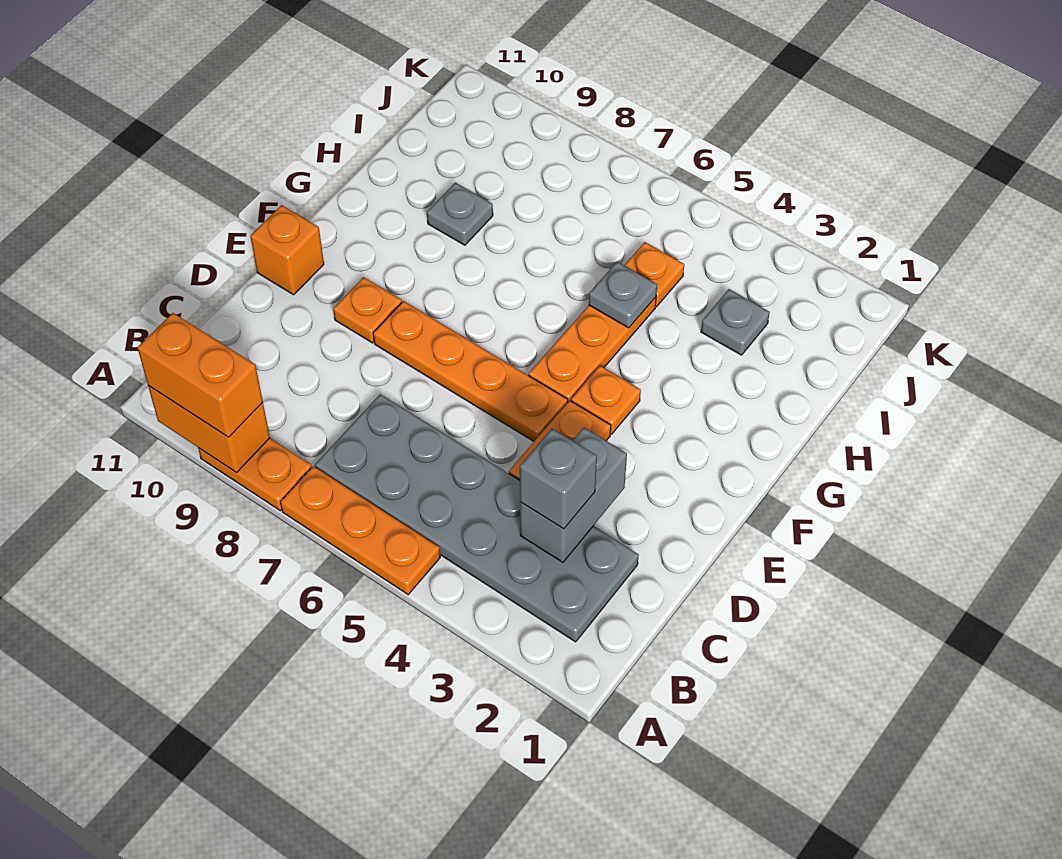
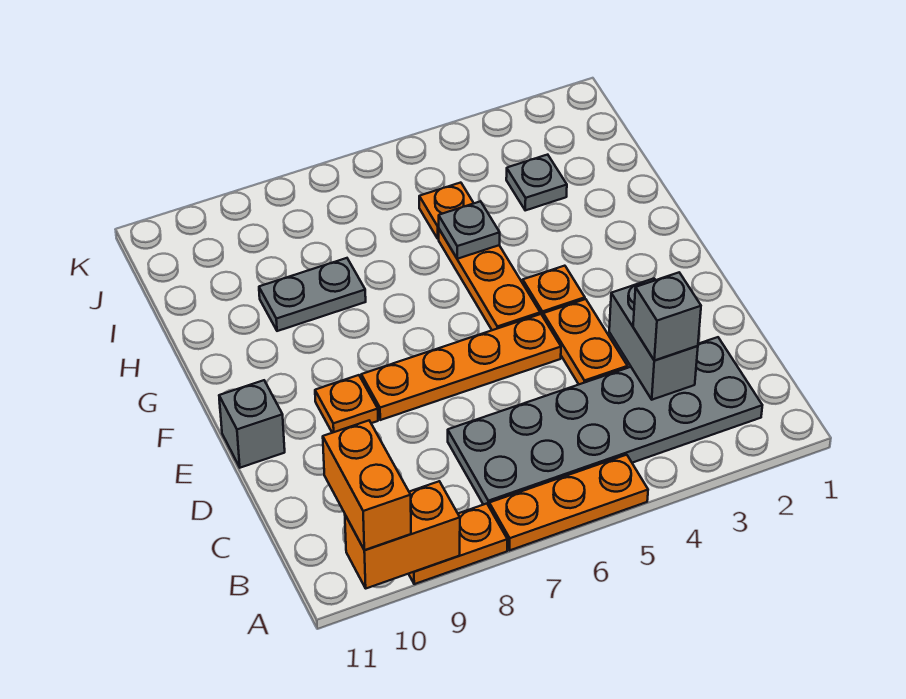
orange brick A9:A10 level 3 -> orange brick A10:B10 level 3
orange brick E11 level 1 -> grey brick E11 level 1
grey plate H9 level 1 -> grey plate H8:H9 level 1

